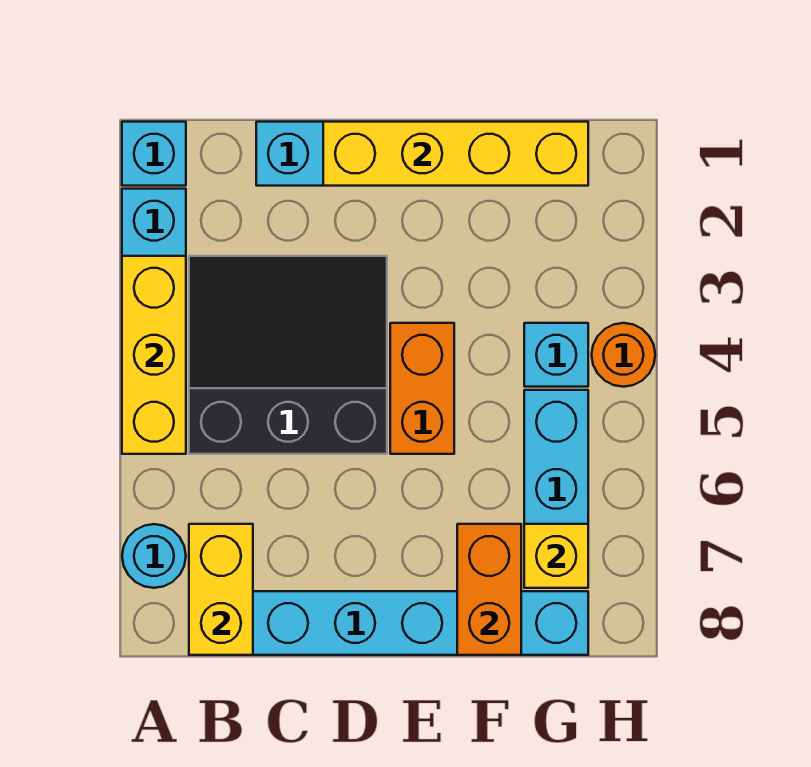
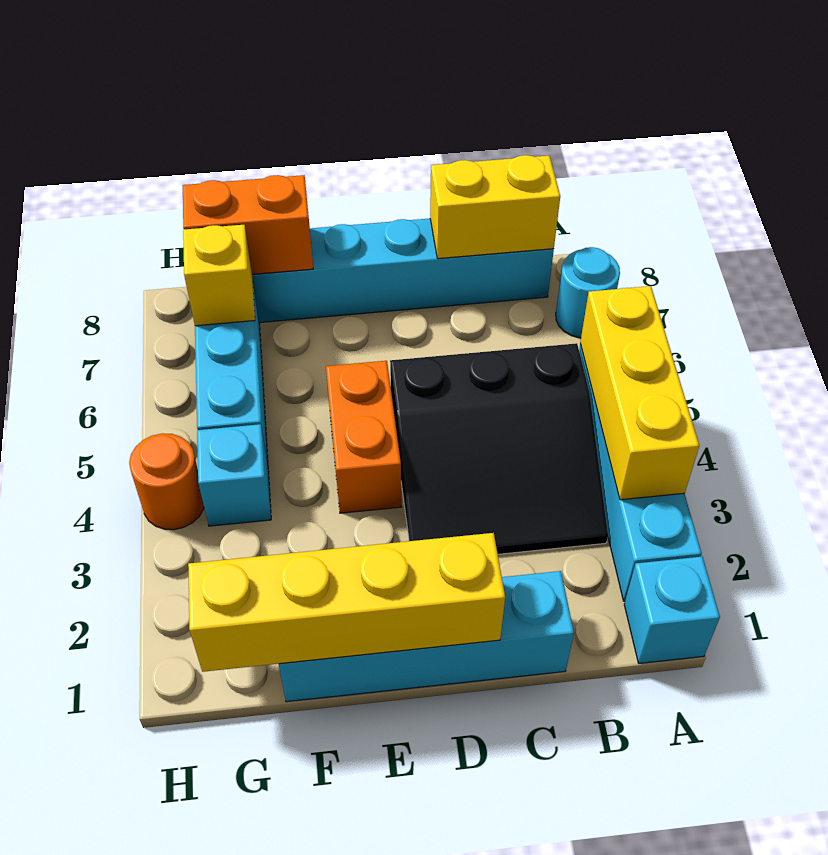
yellow brick B7:B8 level 2 -> yellow brick B8:C8 level 2
orange brick F7:F8 level 2 -> orange brick F8:G8 level 2

